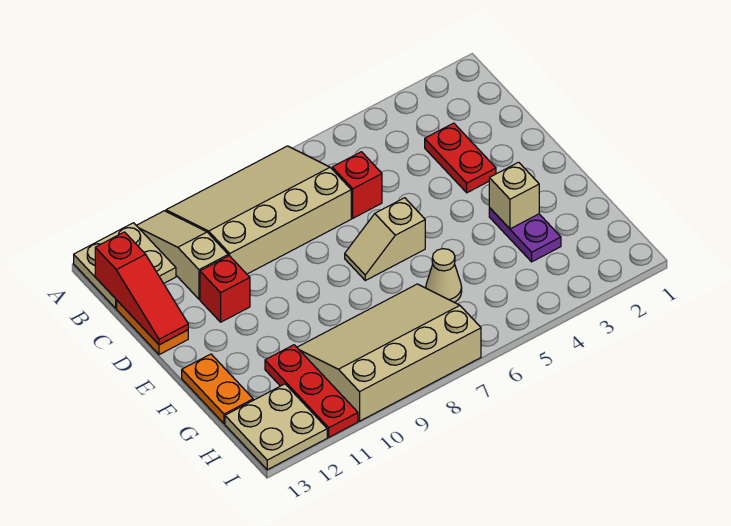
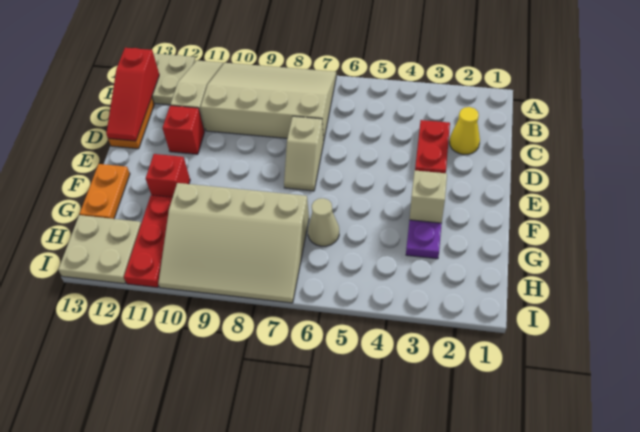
none -> yellow cone C2 level 1
red brick C6 level 1 -> red brick F11 level 1
tan slope E6:E7 level 1 top 6 -> tan slope D7:E7 level 1 top D
tan slope G7:I10 level 1 top I -> tan slope G7:I10 level 1 top G

